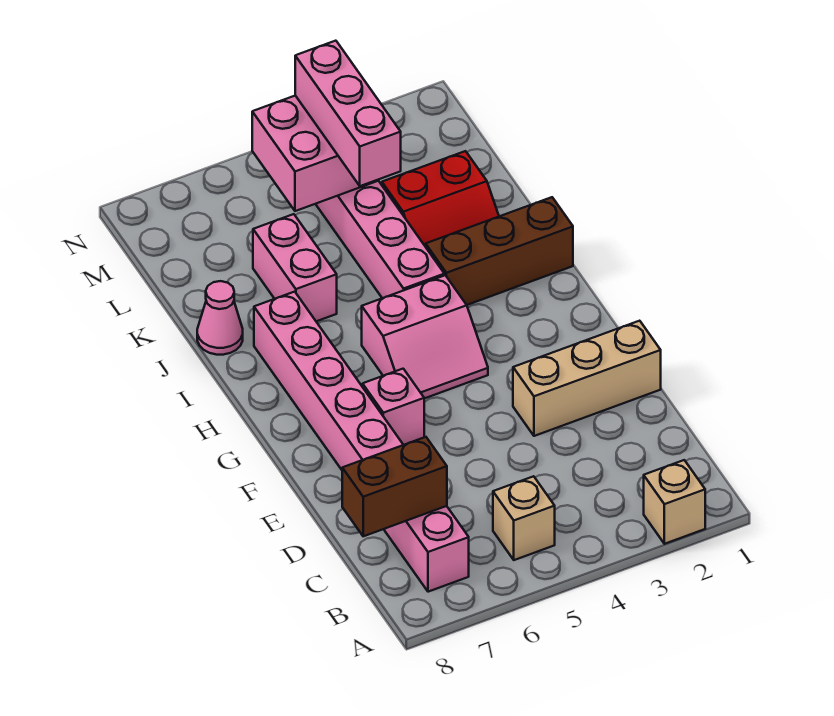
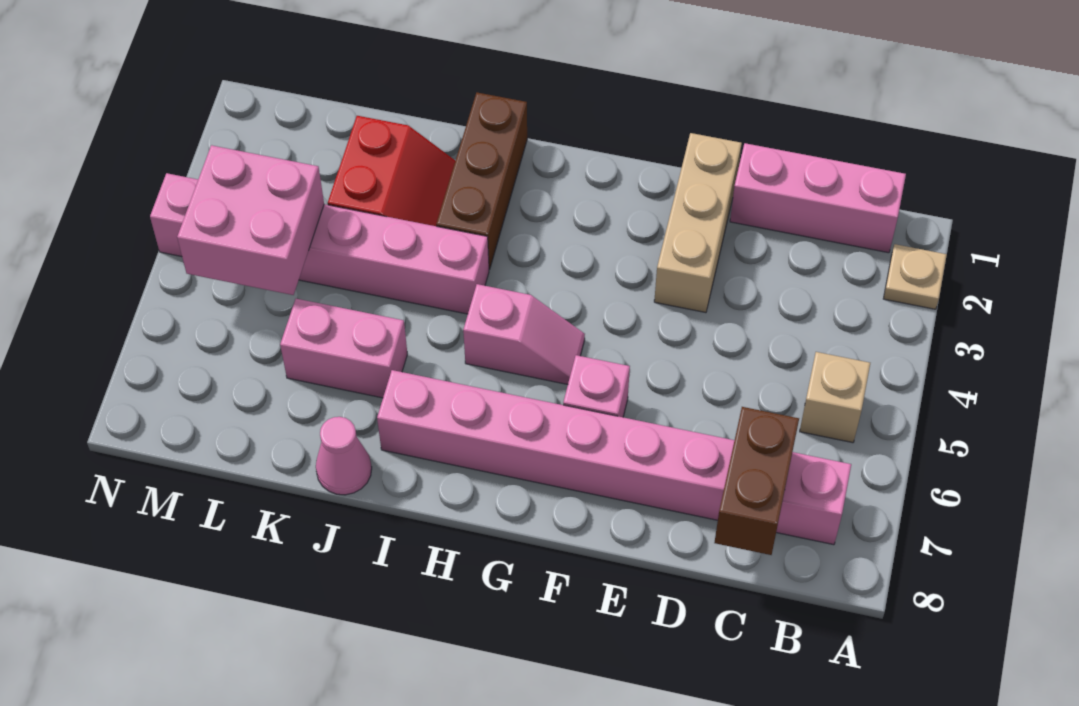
tan brick A2 level 1 -> tan plate A2 level 1
pink slope G4:H5 level 1 top H -> pink slope G5:H5 level 1 top H
pink brick K4:M4 level 3 -> pink brick B1:D1 level 1

